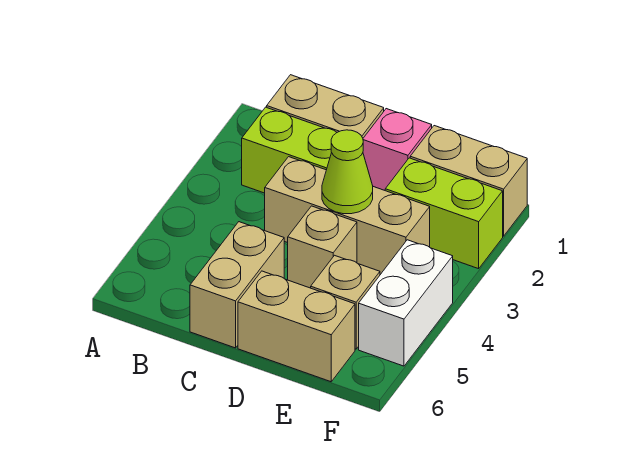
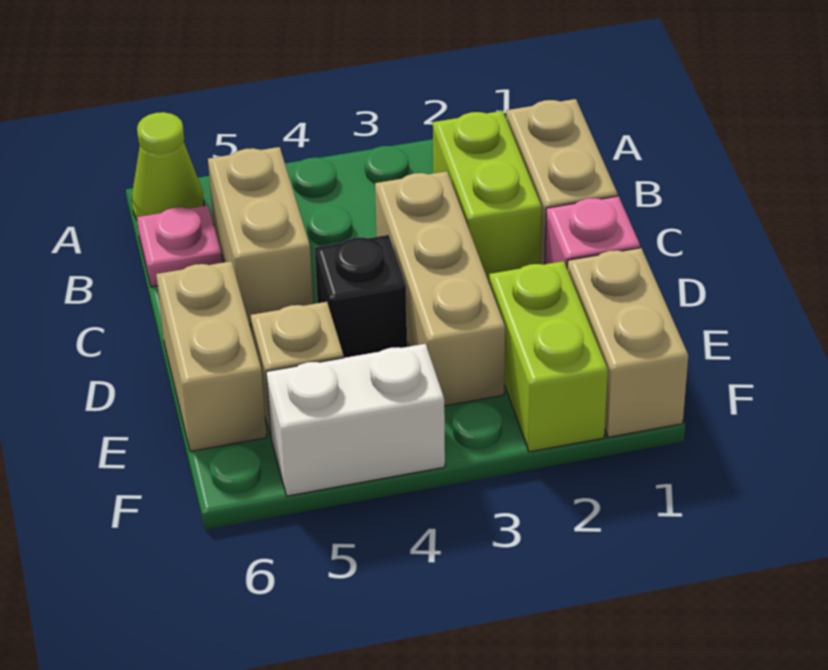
none -> pink plate B6 level 1
tan brick C5:C6 level 1 -> tan brick B5:C5 level 1
lime cone D3 level 2 -> lime cone A6 level 1
tan brick D4 level 1 -> black brick D4 level 1

